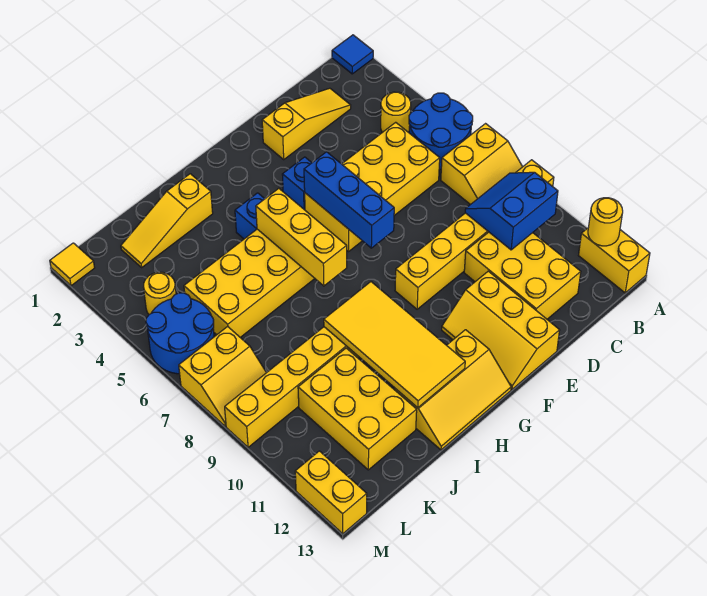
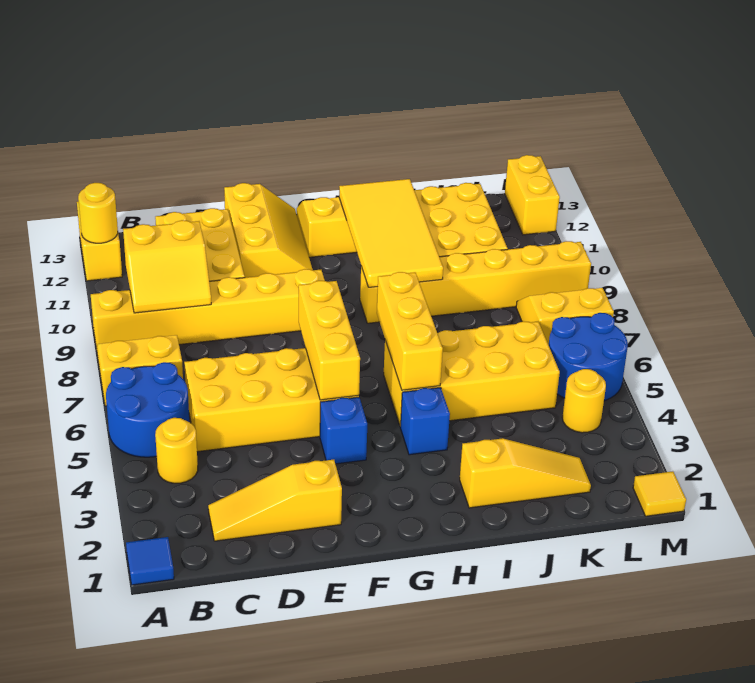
blue slope B9:C10 level 2 top 10 -> yellow slope B9:C10 level 2 top 10
blue brick F5:F7 level 2 -> yellow brick F5:F7 level 2

